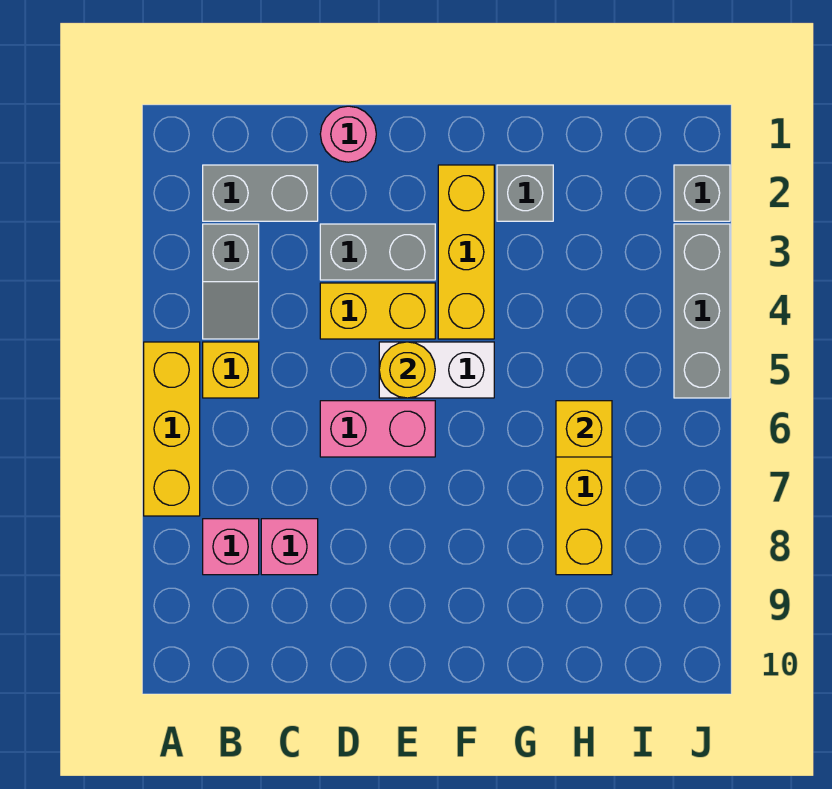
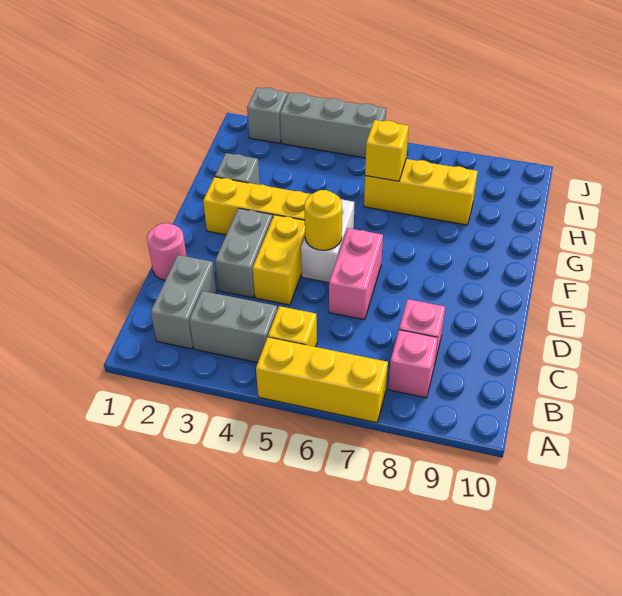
grey slope B3:B4 level 1 top 3 -> grey brick B3:B4 level 1

